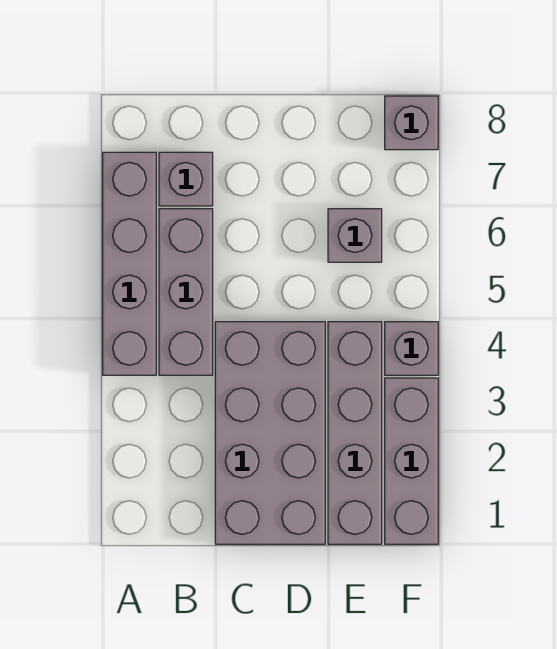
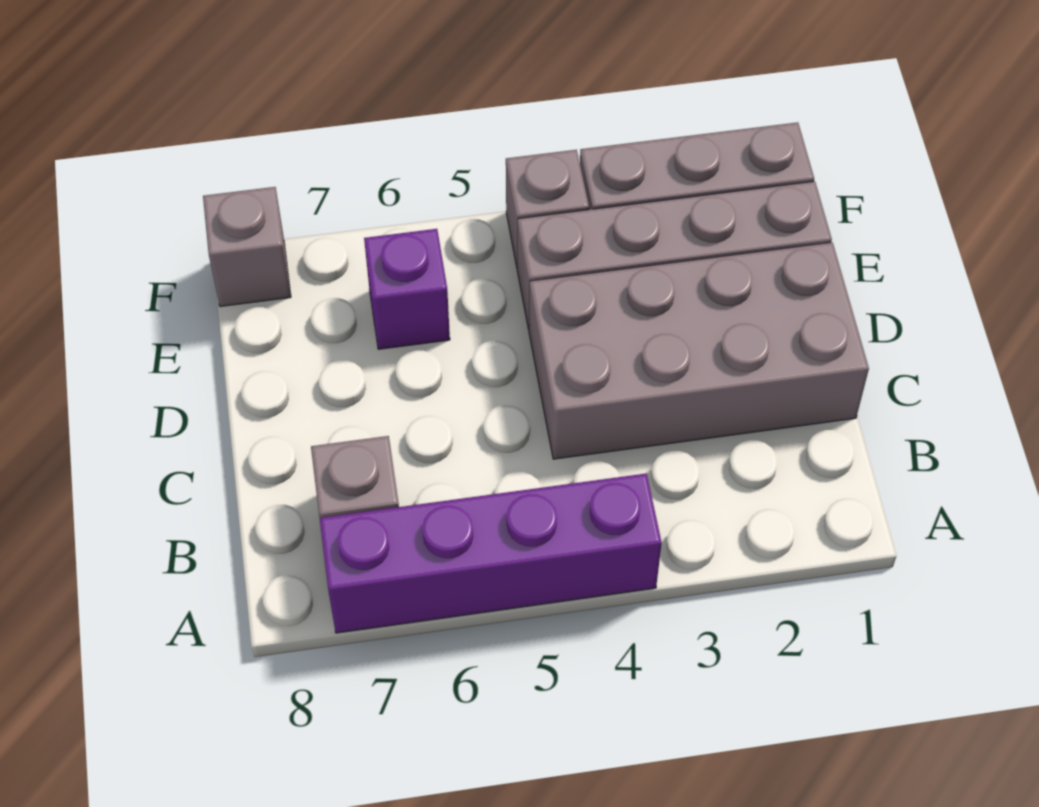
grey brick A4:A7 level 1 -> purple brick A4:A7 level 1
grey brick B4:B6 level 1 -> none
grey brick E6 level 1 -> purple brick E6 level 1

